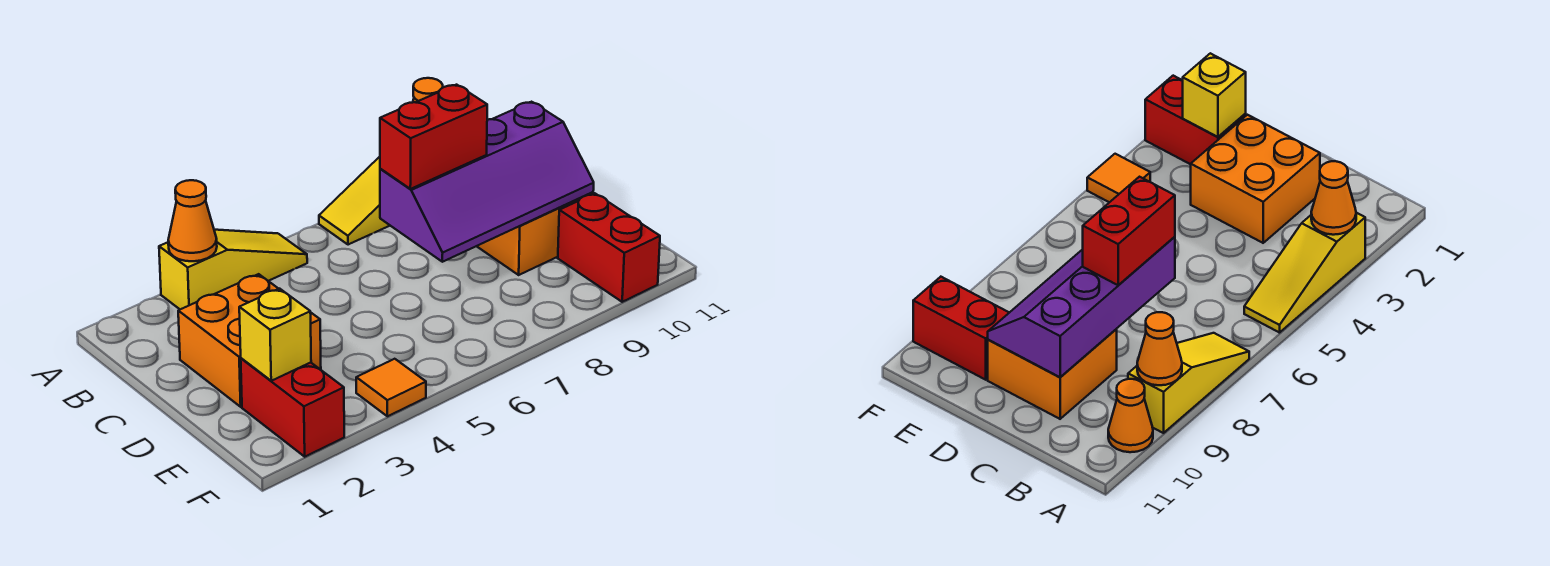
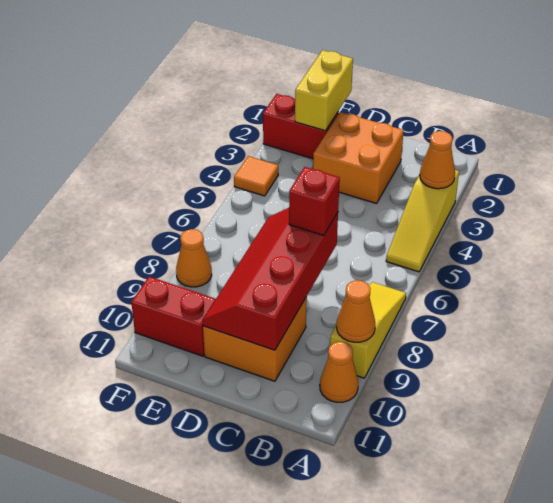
purple slope C7:D10 level 2 top C -> red slope C7:D10 level 2 top C
red brick C7:C8 level 3 -> red brick C7 level 3
yellow brick E2 level 2 -> yellow brick E1:E2 level 2
none -> orange cone F8 level 1

